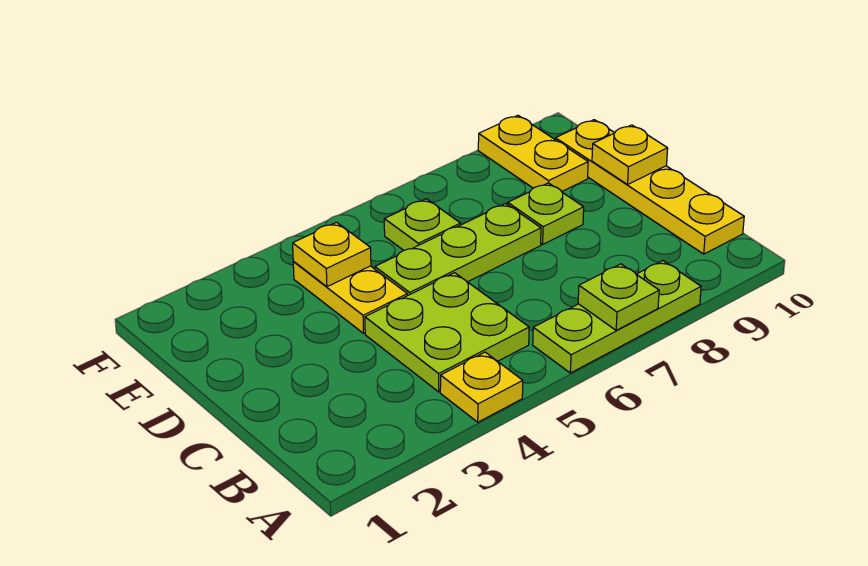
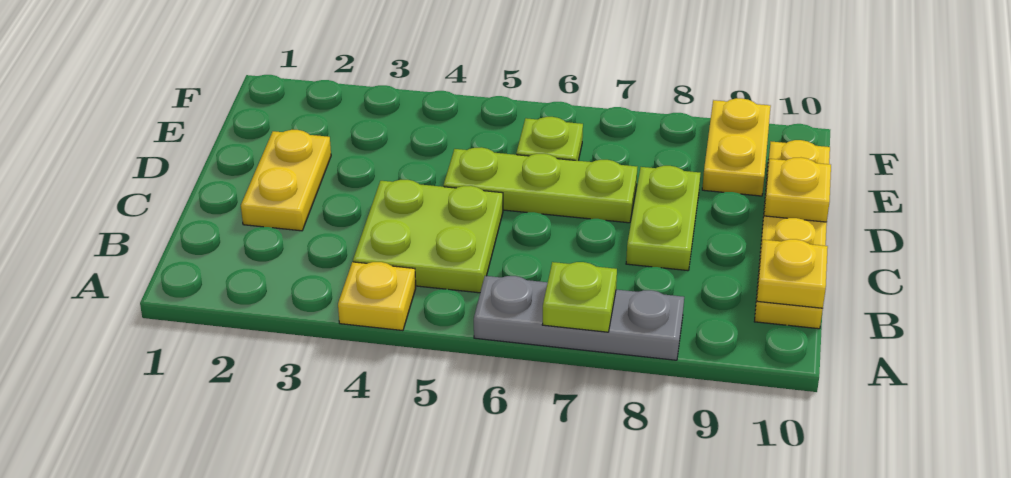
lime plate A6:A8 level 1 -> grey plate A6:A8 level 1
yellow plate D4:E4 level 1 -> yellow plate C2:D2 level 1
lime plate D8 level 1 -> lime plate C8:D8 level 1
yellow plate E4 level 2 -> yellow plate B10 level 2

